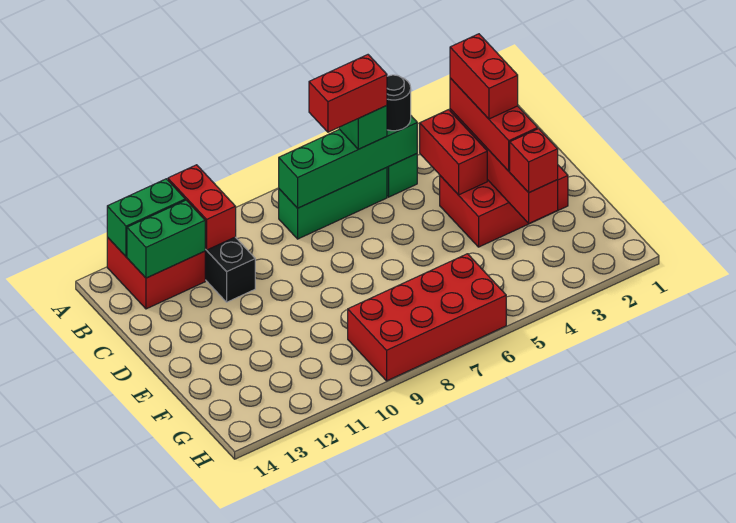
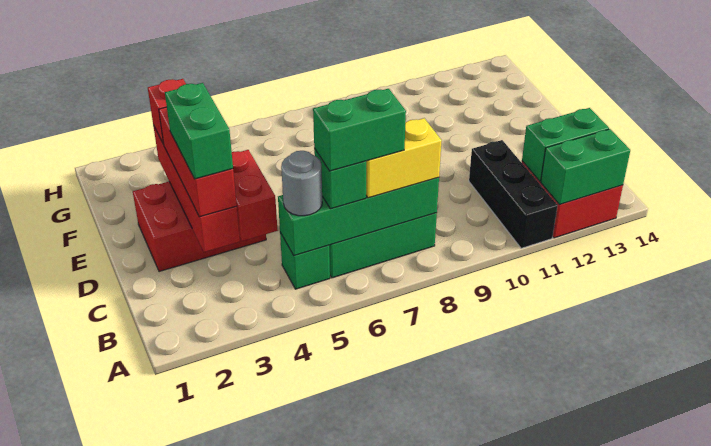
red brick A11:B11 level 2 -> none
black round brick B5 level 3 -> grey round brick B5 level 3
red brick B6:B7 level 4 -> green brick B6:B7 level 4
none -> yellow brick B7:B8 level 3
red brick C3:D3 level 4 -> green brick C3:D3 level 4
red brick G6:H9 level 1 -> none

